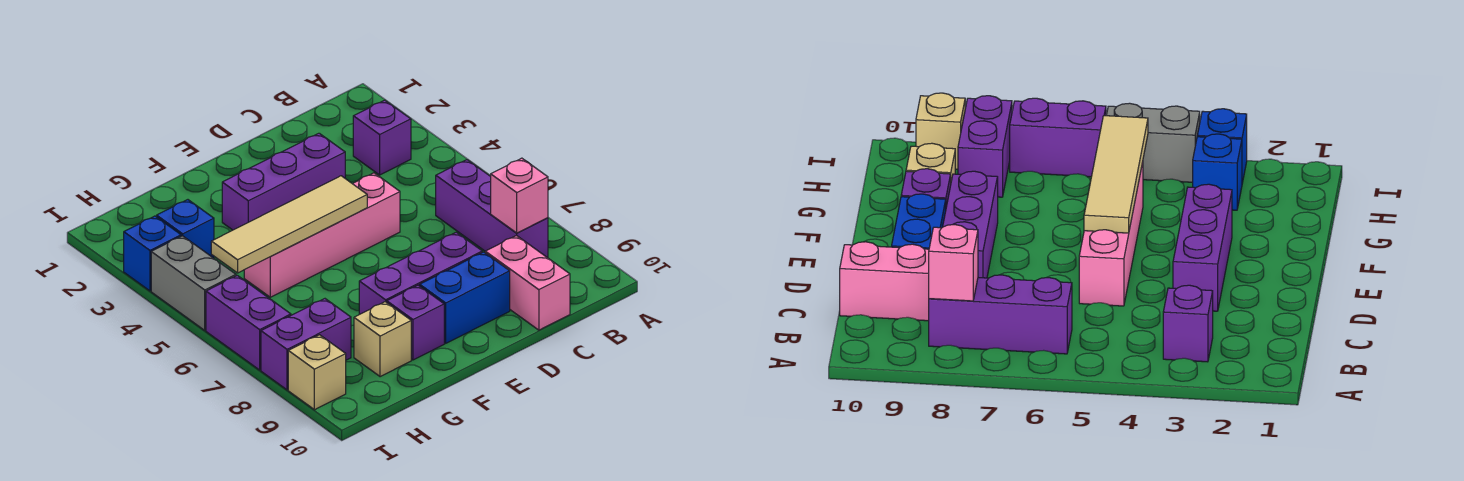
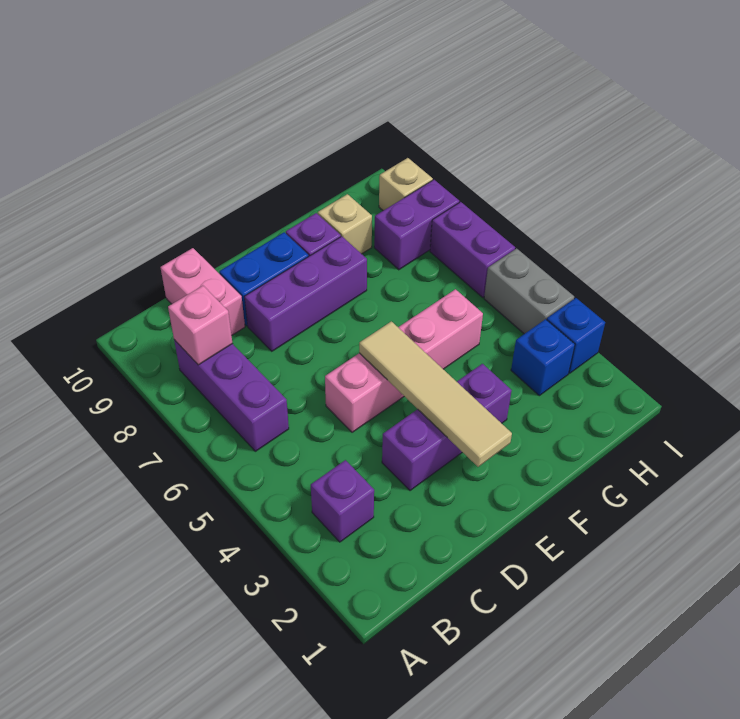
tan tile E5:H5 level 2 -> tan tile E2:E5 level 2

